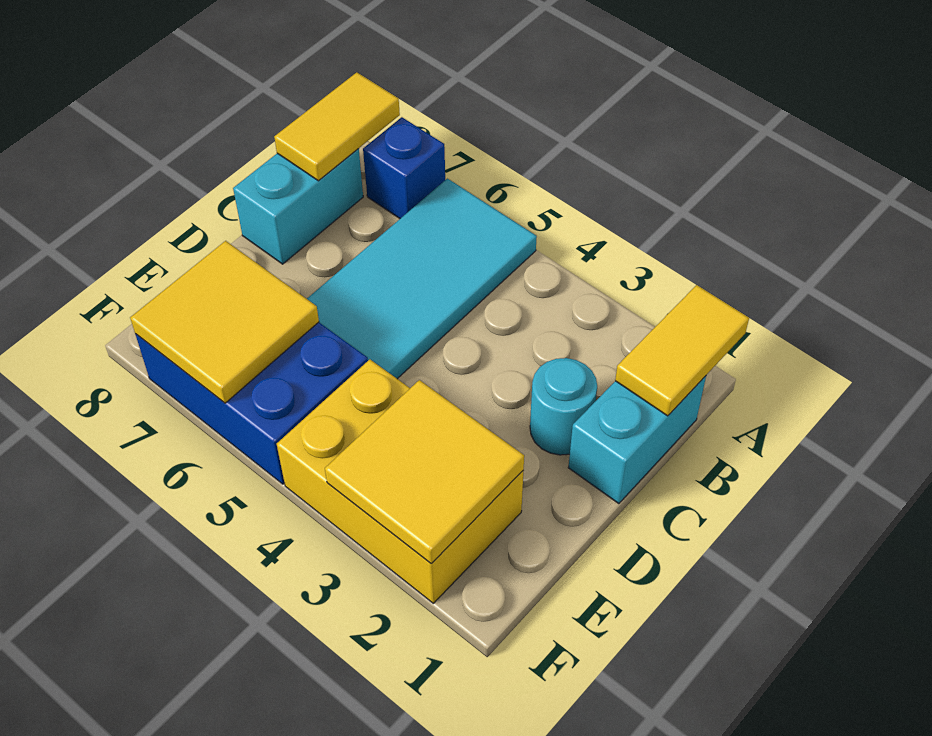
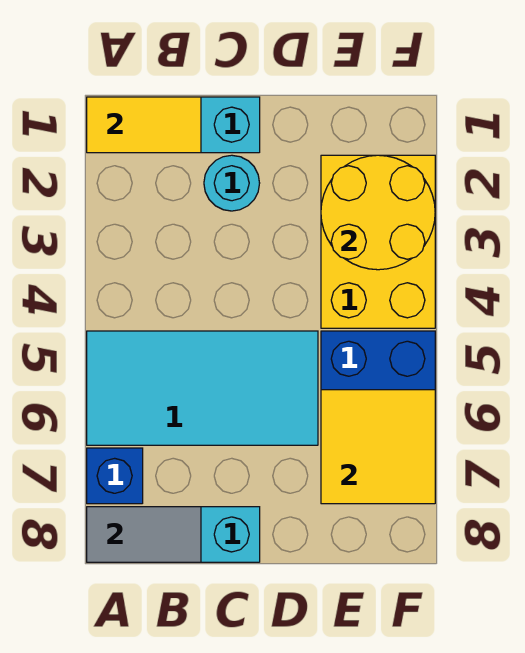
yellow tile A8:B8 level 2 -> grey tile A8:B8 level 2
yellow tile E2:F3 level 2 -> yellow round brick E2:F3 level 2

